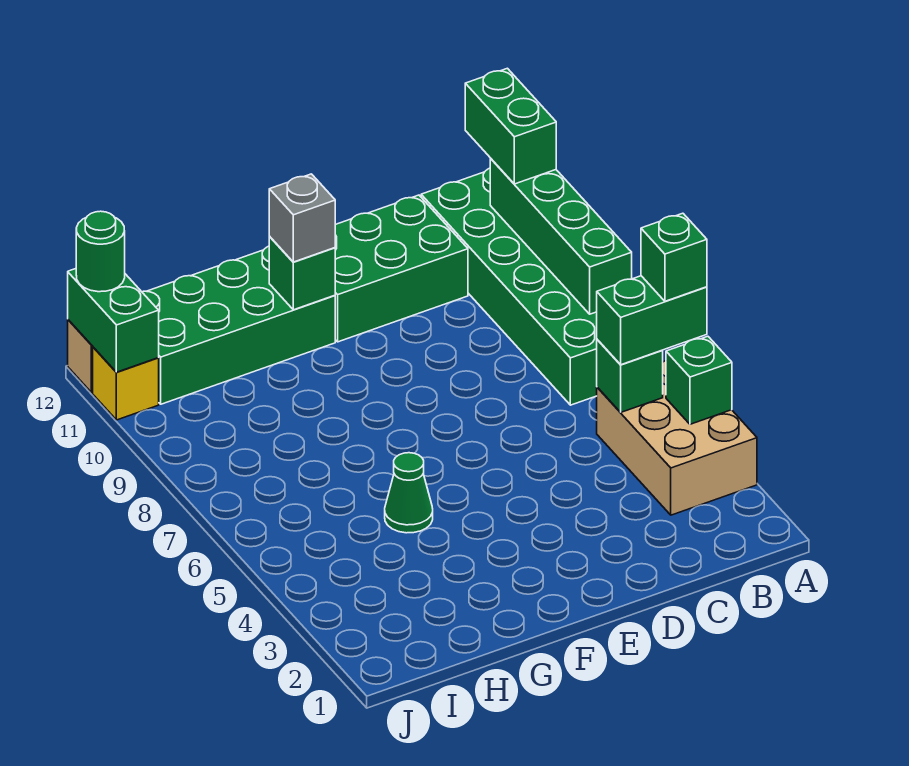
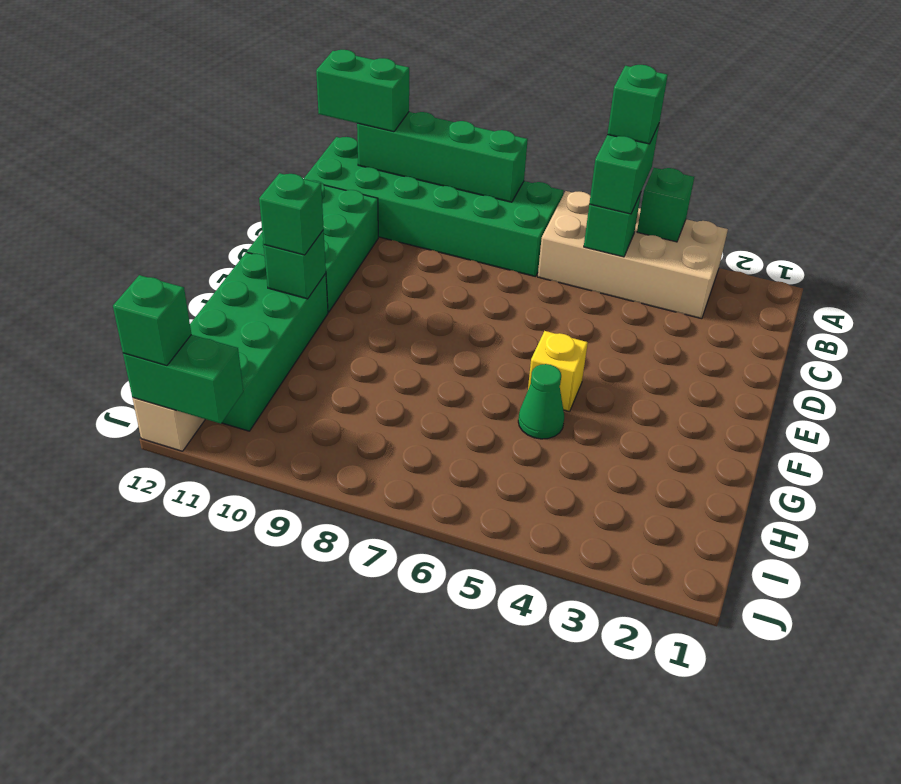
tan brick A3:B5 level 1 -> tan brick A3:B6 level 1
grey brick F11 level 3 -> green brick F11 level 3
yellow brick J11 level 1 -> yellow brick F5 level 1
green round brick J12 level 3 -> green brick J12 level 3

